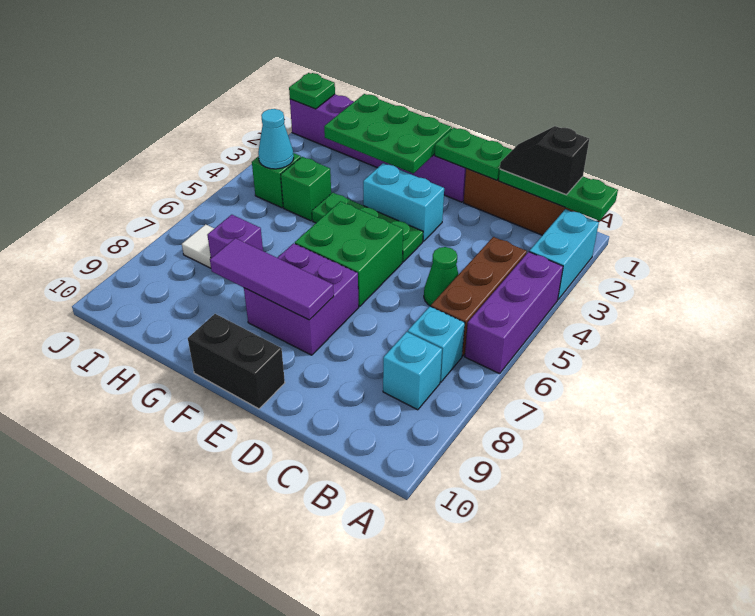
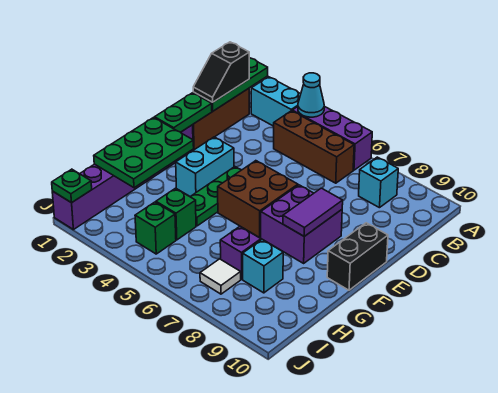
cyan brick B7 level 1 -> cyan brick H8 level 1
green cone C5 level 1 -> none
green brick E5:F6 level 1 -> brown brick E5:F6 level 1
purple tile E8:G8 level 2 -> purple tile E8:F8 level 2
cyan cone I4 level 2 -> cyan cone A4 level 2

